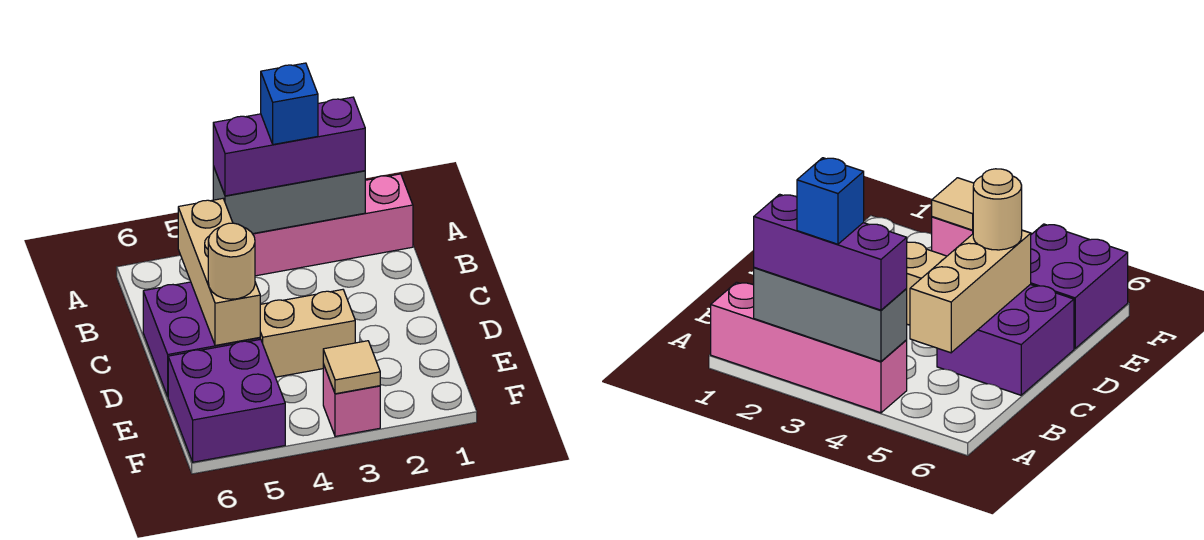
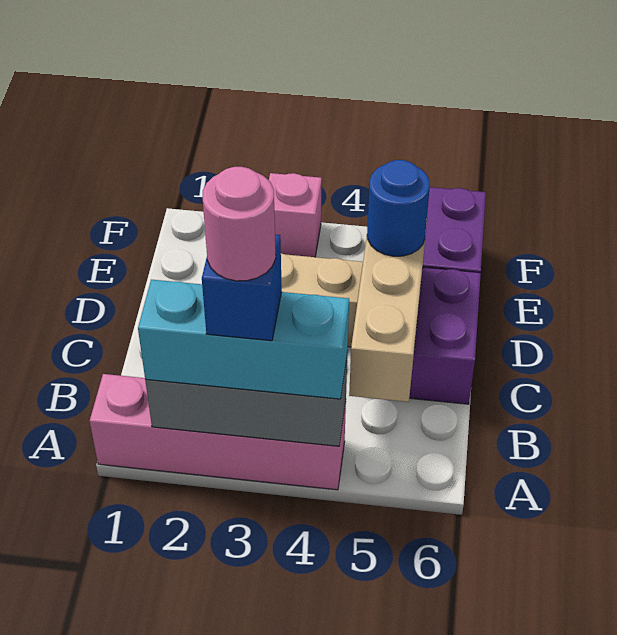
purple brick A2:A4 level 3 -> cyan brick A2:A4 level 3
none -> pink round brick A3 level 5
tan round brick D5 level 3 -> blue round brick D5 level 3
tan tile F3 level 2 -> none

